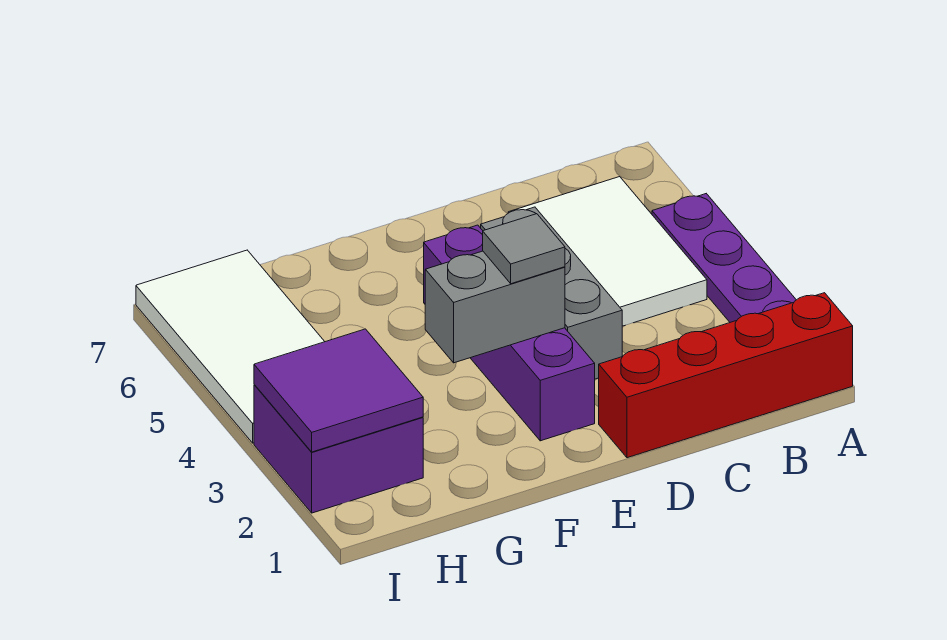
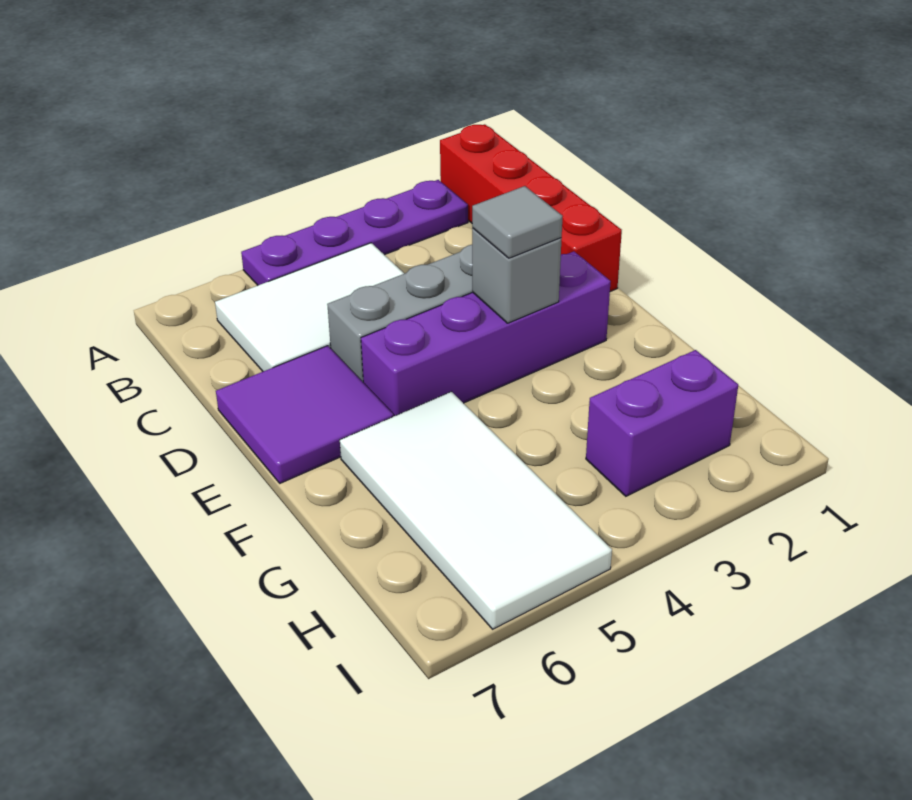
grey brick E3:F3 level 2 -> grey brick E3 level 2
purple brick H2:I3 level 1 -> purple brick H2:H3 level 1
purple tile H2:I3 level 2 -> purple tile D6:E7 level 1
white tile H4:I7 level 1 -> white tile F5:I6 level 1

